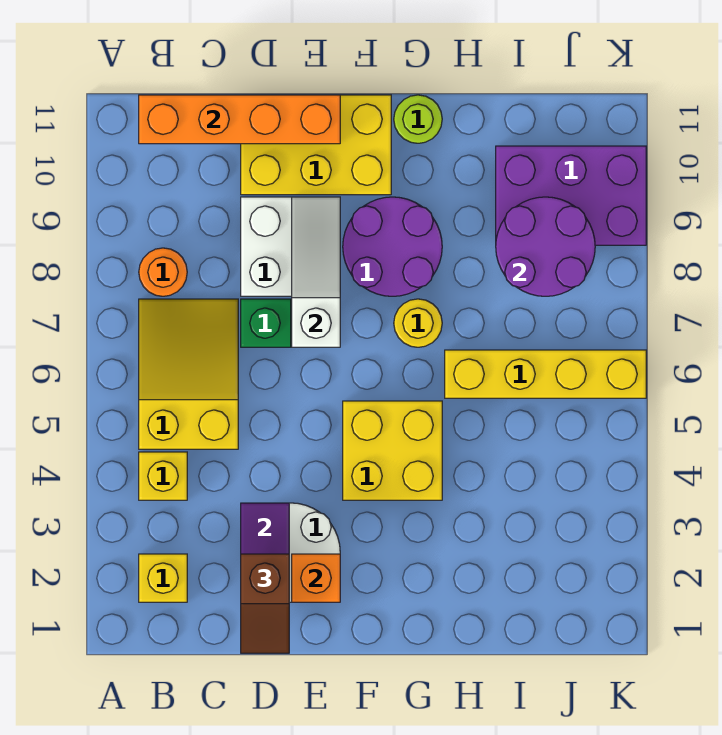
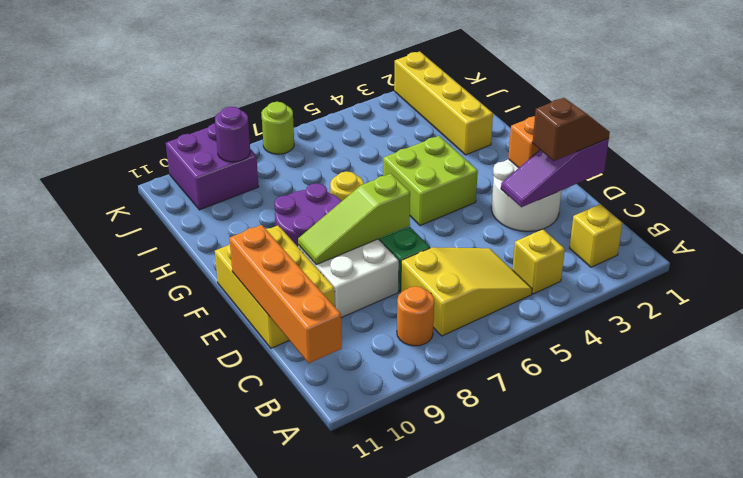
yellow slope B5:C7 level 1 top 5 -> yellow slope B5:C7 level 1 top 7
white slope E7:E9 level 2 top 7 -> lime slope E7:E9 level 2 top 7
yellow brick F4:G5 level 1 -> lime brick F4:G5 level 1
lime round brick G11 level 1 -> lime round brick K7 level 1
yellow brick H6:K6 level 1 -> yellow brick H2:K2 level 1
purple round brick I8:J9 level 2 -> purple round brick J9 level 2
purple brick I9:K10 level 1 -> purple brick J9:K10 level 1

